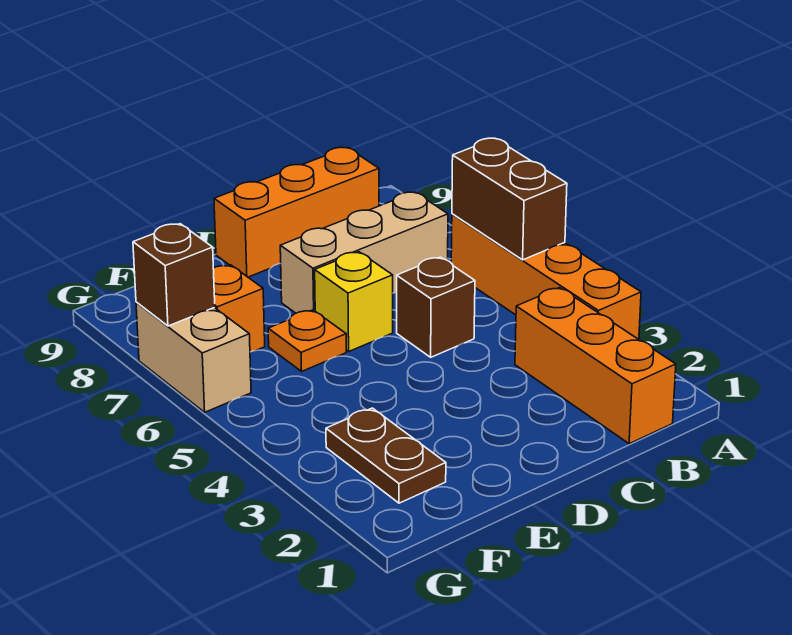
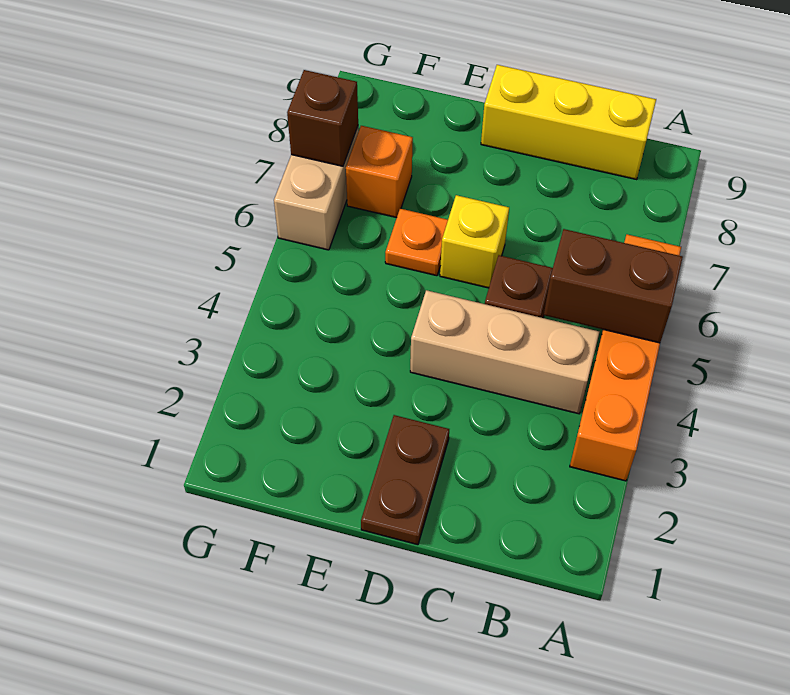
brown brick A5:A6 level 2 -> brown brick A5:B5 level 2
orange brick B1:B3 level 1 -> none
tan brick B7:D7 level 1 -> tan brick B4:D4 level 1
orange brick B9:D9 level 1 -> yellow brick B9:D9 level 1
brown plate F2:F3 level 1 -> brown plate D1:D2 level 1

